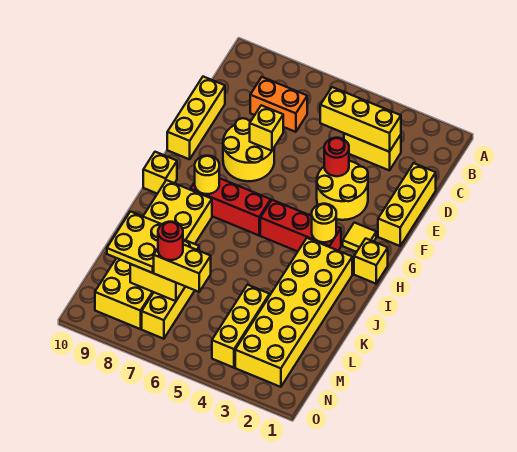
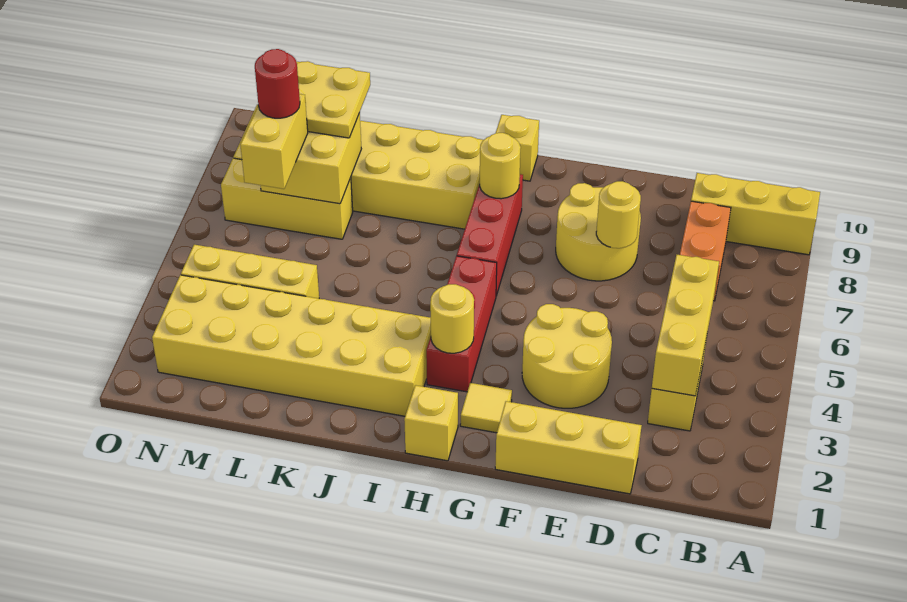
yellow brick D10:F10 level 1 -> yellow brick A9:C9 level 1
red round brick E4 level 2 -> none
yellow brick E7 level 2 -> yellow round brick E7 level 2

